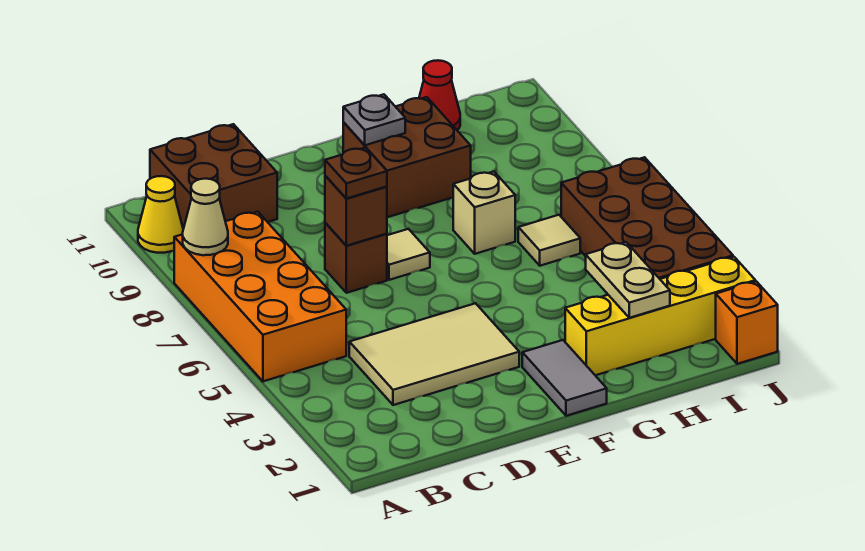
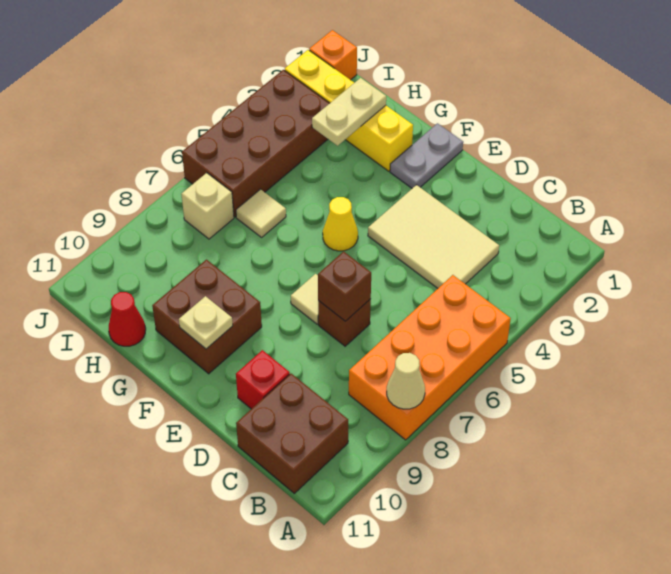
yellow cone A10 level 1 -> yellow cone F5 level 1
brown plate D7 level 3 -> none
none -> red brick D10 level 1
grey tile F1:F2 level 1 -> grey plate F1:F2 level 1
grey plate F10 level 2 -> tan plate F10 level 2
tan brick G7 level 1 -> tan brick I7 level 1

